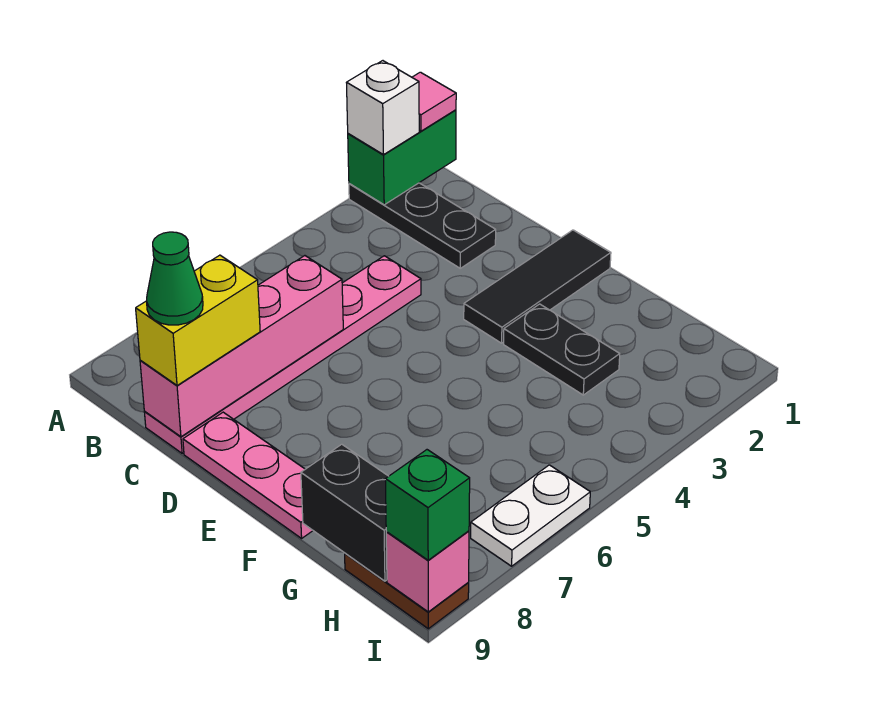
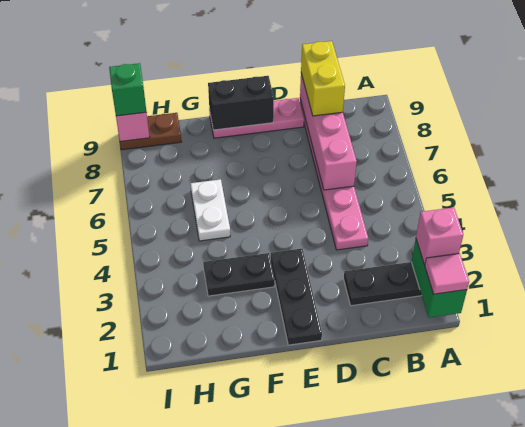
white brick A2 level 3 -> pink brick A2 level 3
green cone C9 level 4 -> none
black tile E1:E3 level 1 -> black plate E1:E3 level 1
black brick G9:H9 level 2 -> black brick E9:F9 level 2
white plate I6:I7 level 1 -> white plate G5:G6 level 1

